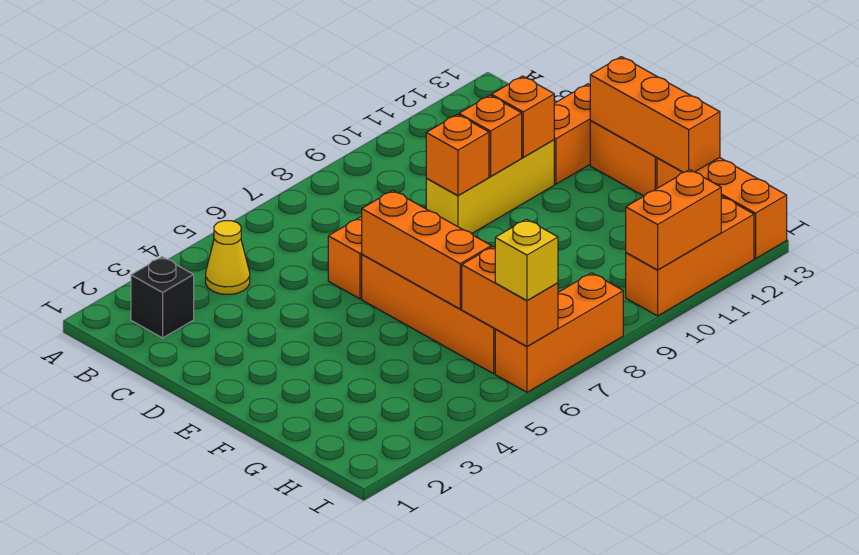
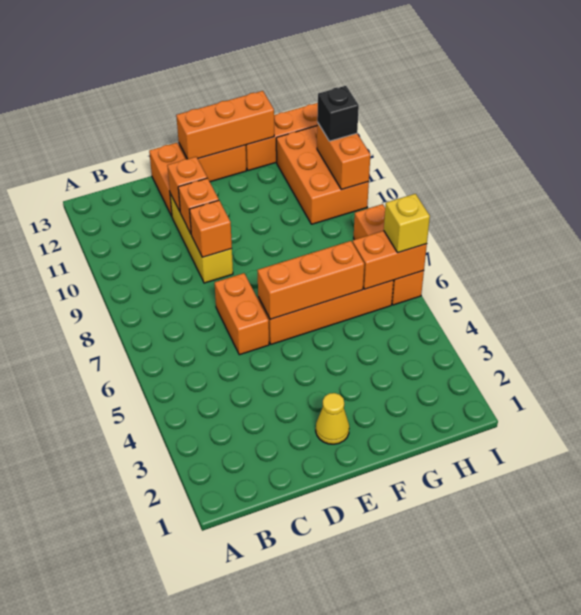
black brick B2 level 1 -> black brick I11 level 3
yellow cone B4 level 1 -> yellow cone E2 level 1
orange brick I10:I12 level 1 -> orange brick H10:I12 level 1

